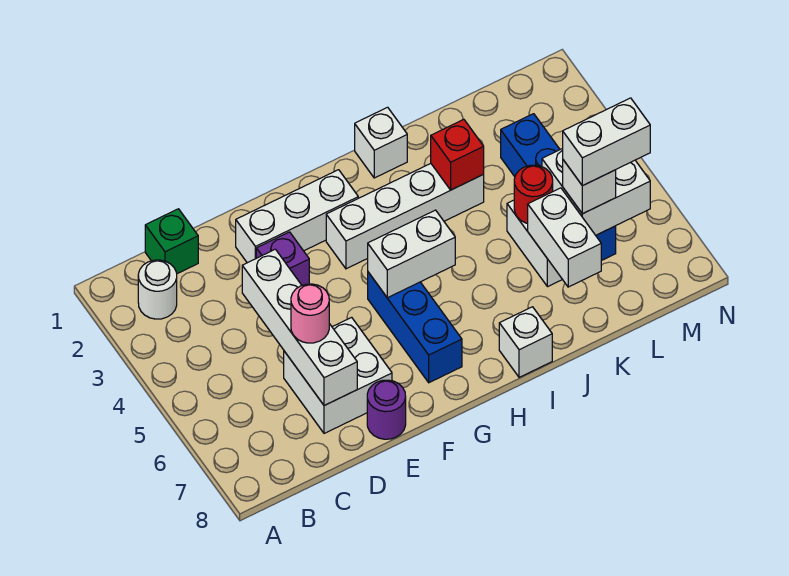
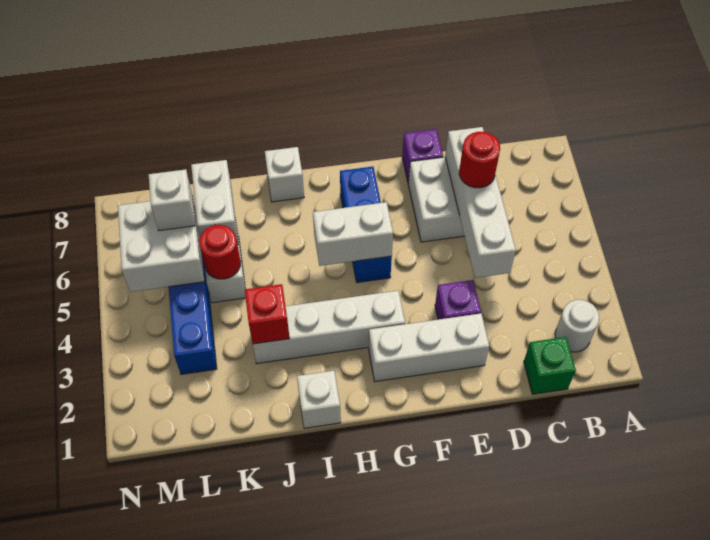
pink round brick D6 level 3 -> red round brick D6 level 3
purple round brick E8 level 1 -> purple brick E8 level 1
white brick L6:M6 level 4 -> none

